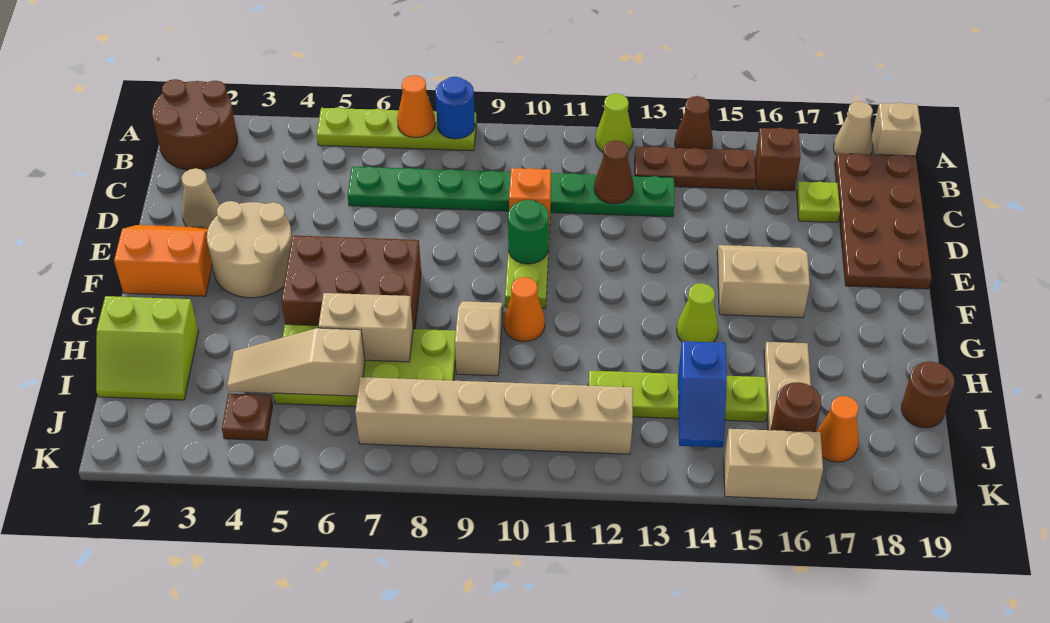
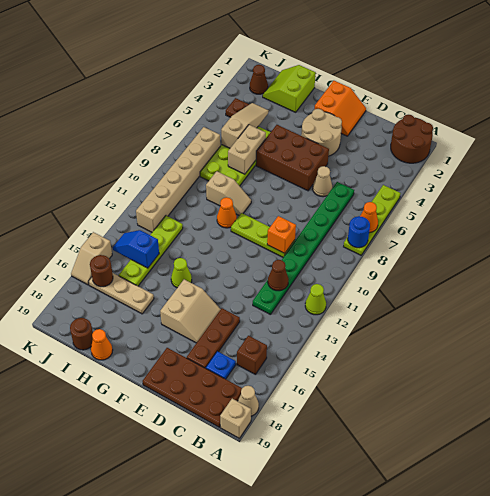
brown cone A14 level 1 -> brown cone J2 level 1
brown plate B13:B15 level 1 -> brown plate D15:D17 level 1
lime plate C17 level 1 -> blue plate C17 level 1
tan cone D2 level 1 -> tan cone D6 level 1
green round brick E10 level 2 -> none
brown brick F5:G7 level 1 -> brown brick E5:G6 level 1
orange cone J17 level 1 -> orange cone H19 level 1
tan brick K15:K16 level 1 -> tan slope K15:K16 level 1 top 15

